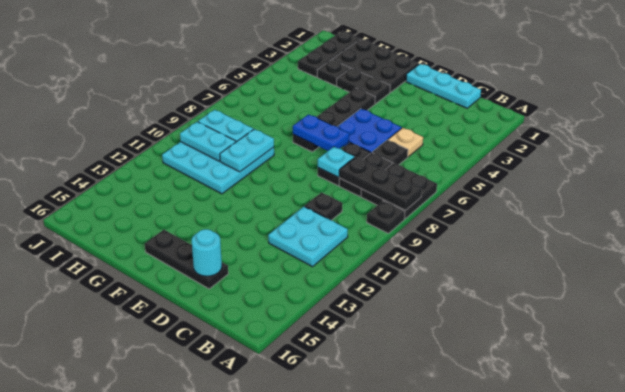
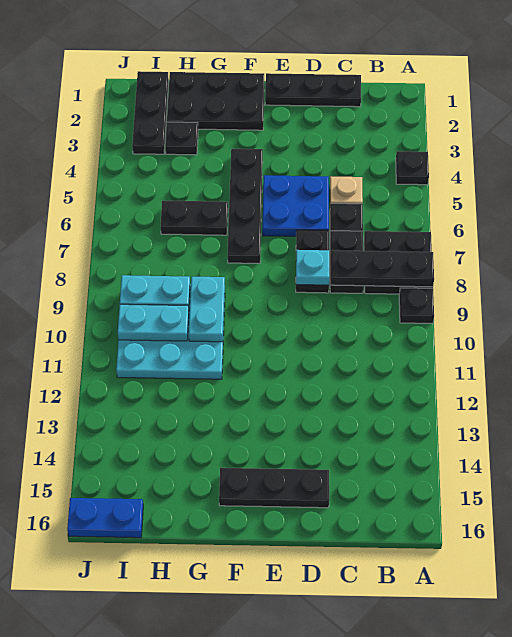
cyan plate B11:C12 level 1 -> none
cyan plate C1:E1 level 1 -> black plate C1:E1 level 1
black plate C10 level 1 -> black plate A4 level 1
cyan round brick D15 level 2 -> none
blue plate E7:F7 level 2 -> blue plate I16:J16 level 1
black plate F3:G3 level 1 -> black plate G6:H6 level 1

